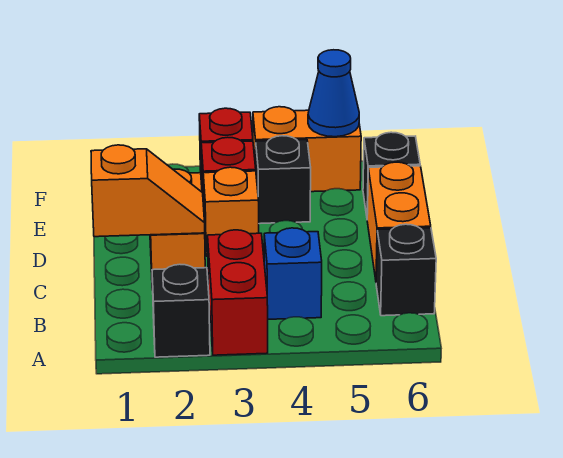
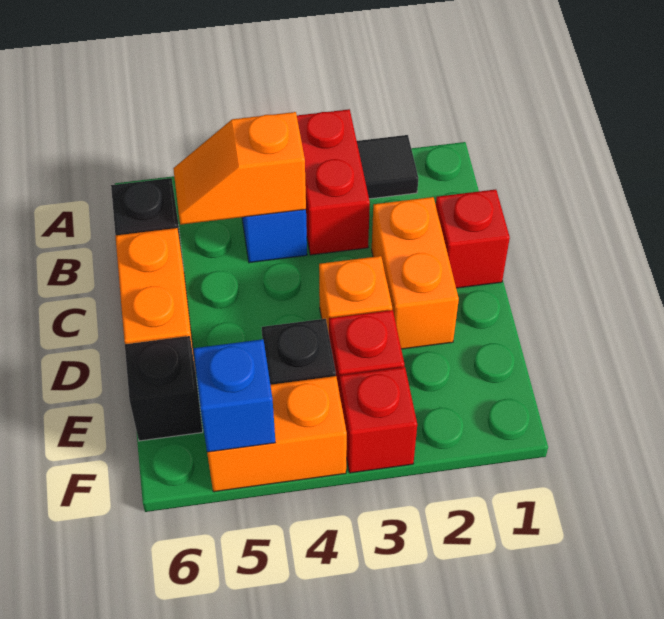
black brick A2 level 1 -> black tile A2 level 1
none -> red brick C1 level 1
orange slope C1:C2 level 2 top 1 -> orange slope B4:B5 level 2 top 4
blue cone F5 level 2 -> blue brick F5 level 2

